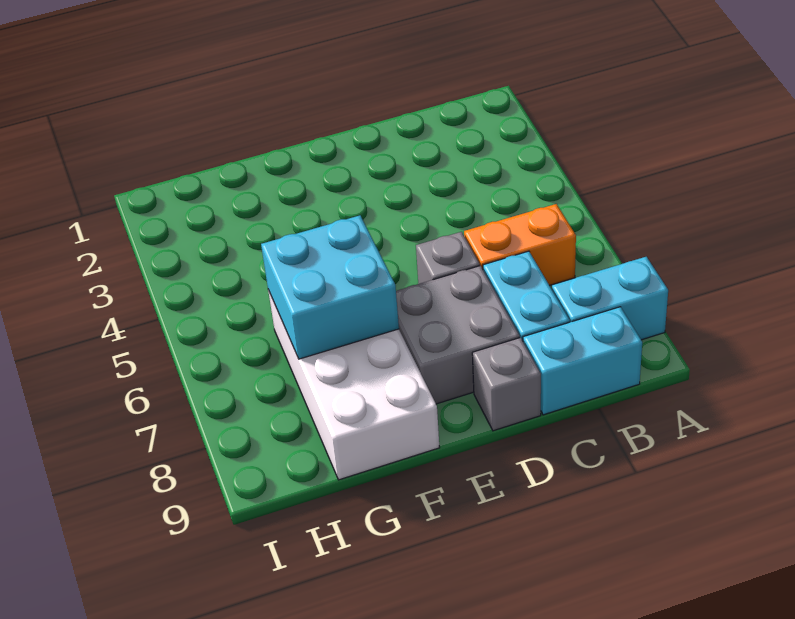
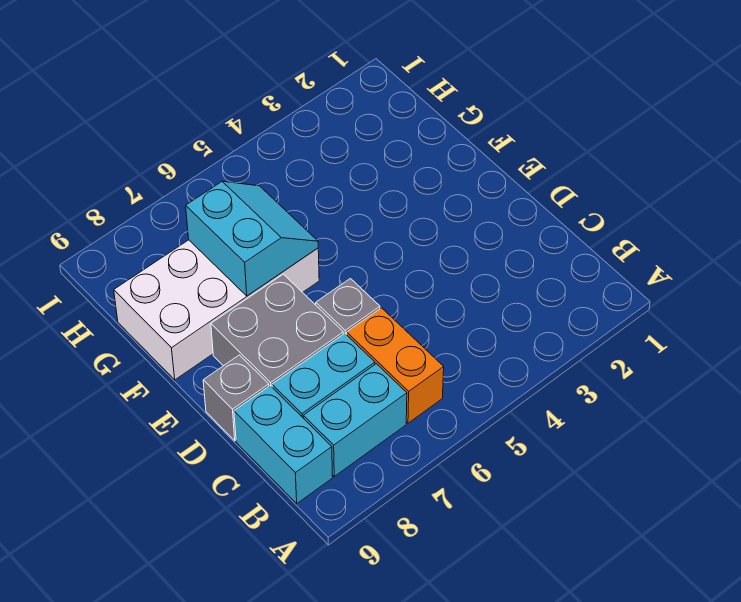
cyan brick A8:B8 level 1 -> cyan brick B7:B8 level 1
cyan brick F6:G7 level 2 -> cyan slope F6:G7 level 2 top 7

